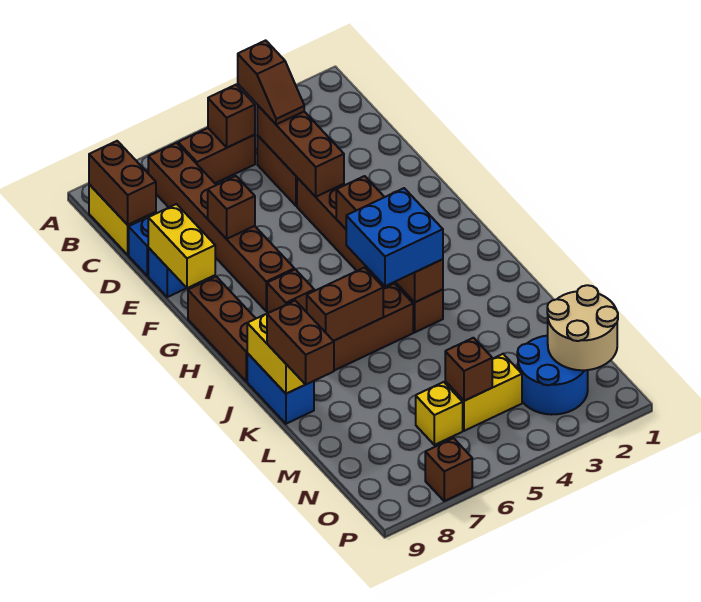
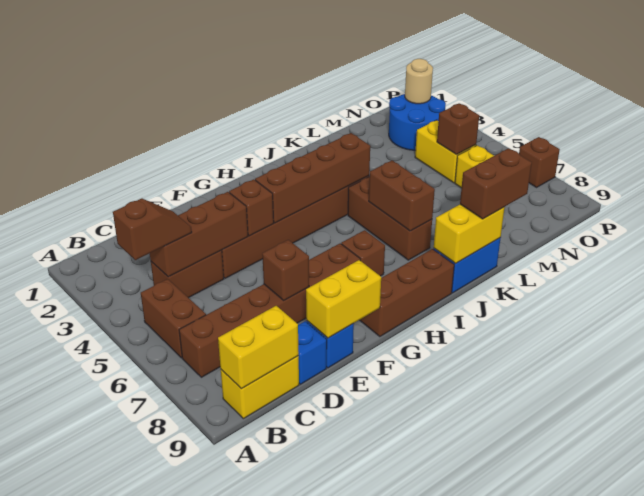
brown brick B5 level 2 -> brown brick F4 level 2
brown brick B9:C9 level 2 -> yellow brick B9:C9 level 2
blue brick I4:J5 level 3 -> none
tan round brick N1:O2 level 2 -> tan round brick O2 level 2

